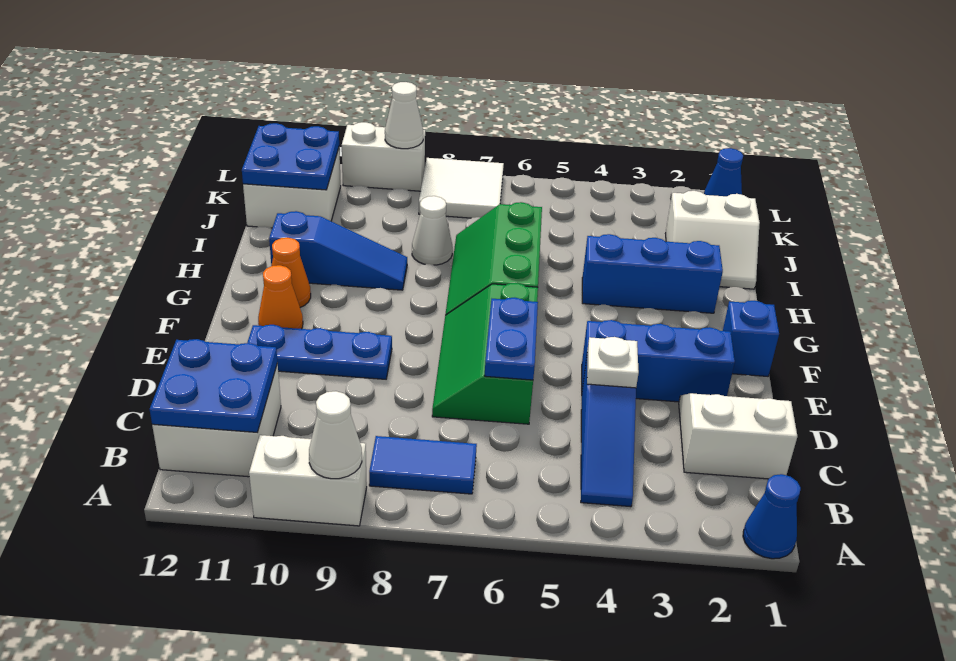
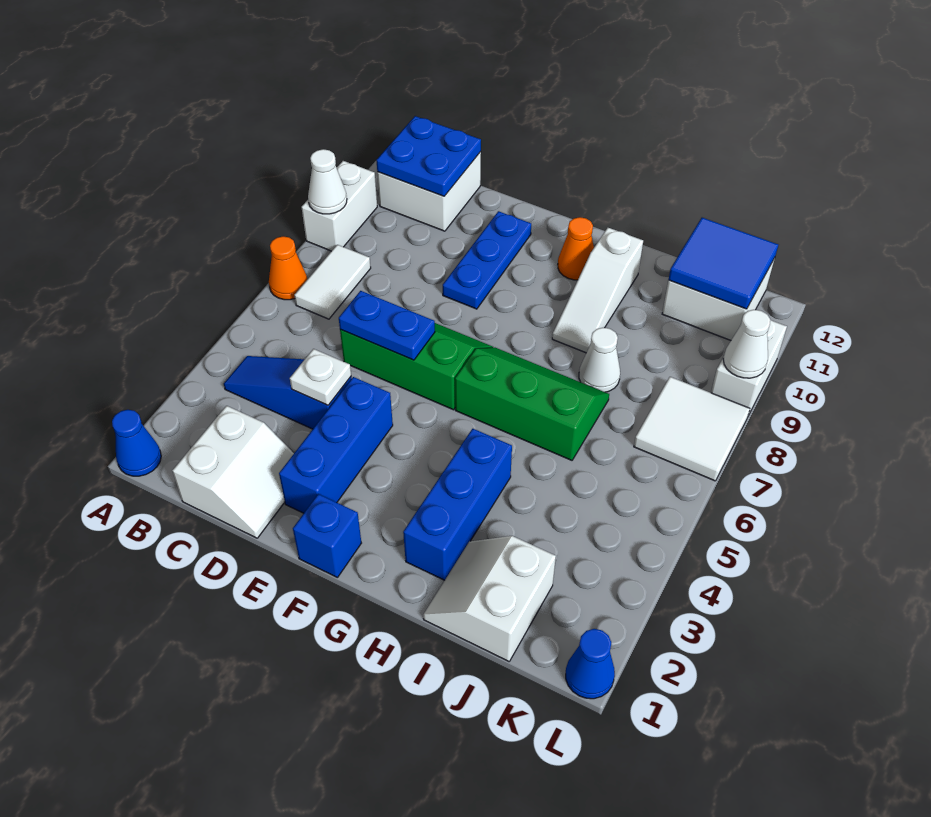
blue tile B7:B8 level 1 -> white tile B7:B8 level 1
orange cone F11 level 1 -> orange cone A7 level 1
blue slope H9:H11 level 1 top 11 -> white slope H9:H11 level 1 top 11
blue plate J11:K12 level 2 -> blue tile J11:K12 level 2

